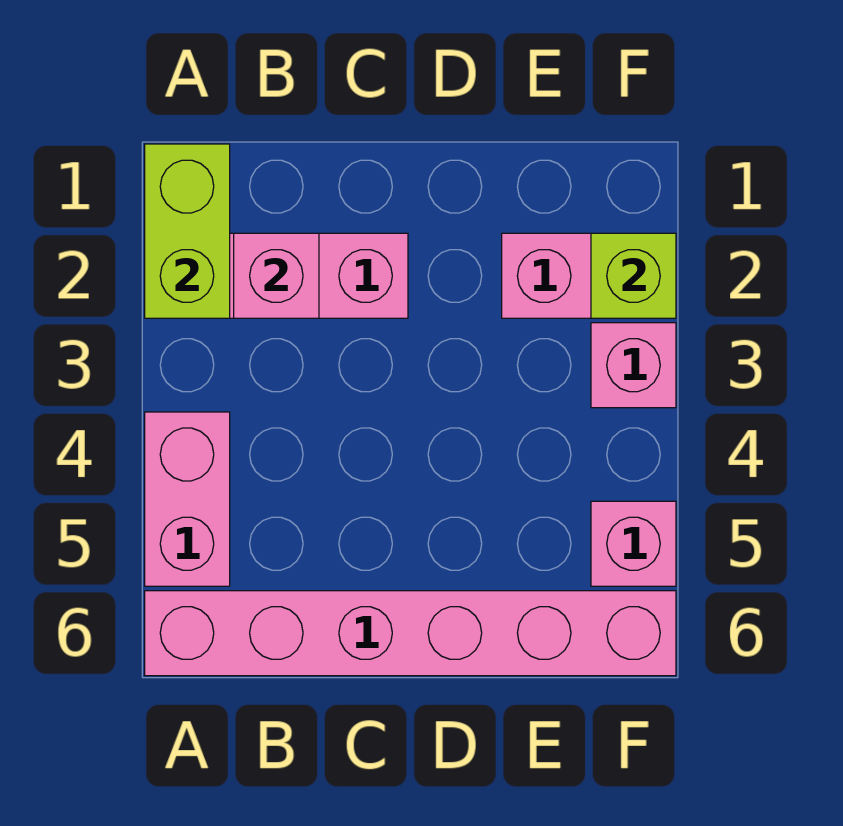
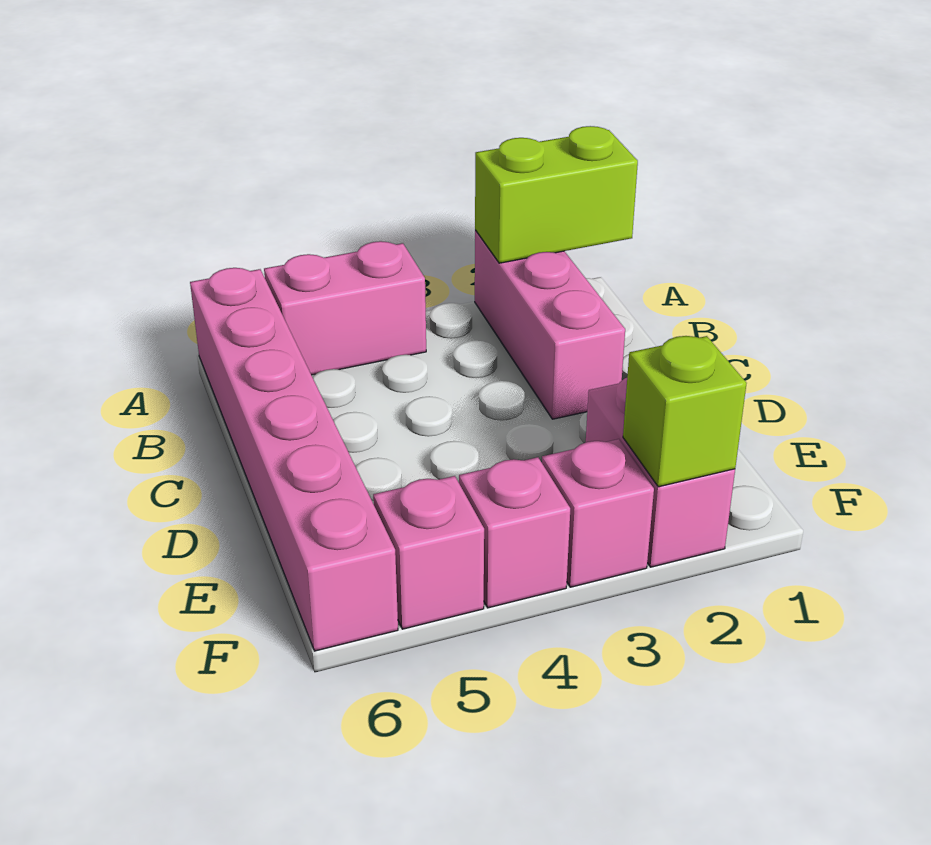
pink brick B2 level 2 -> pink brick F4 level 1

